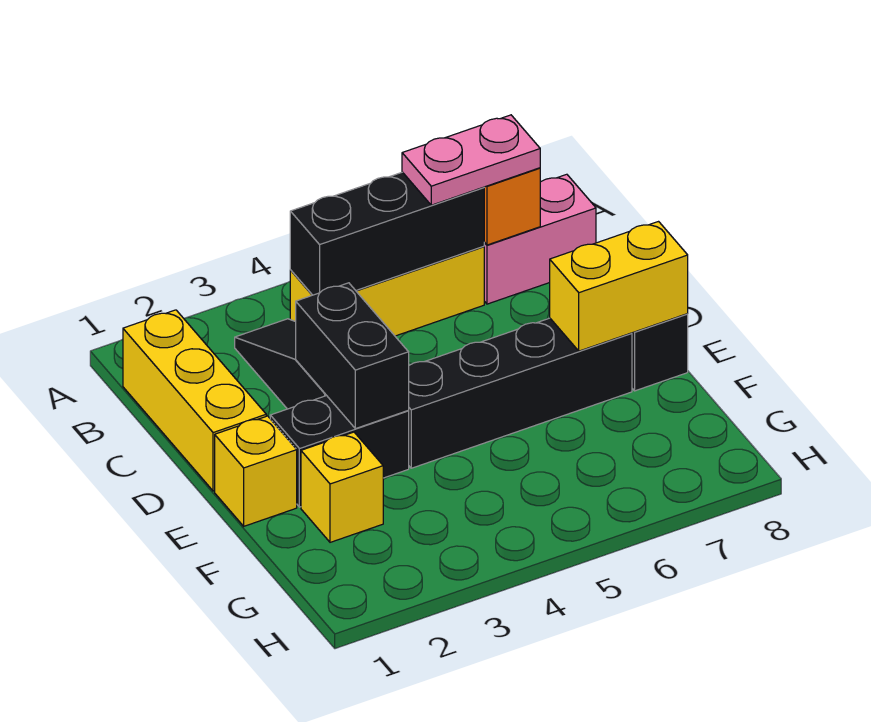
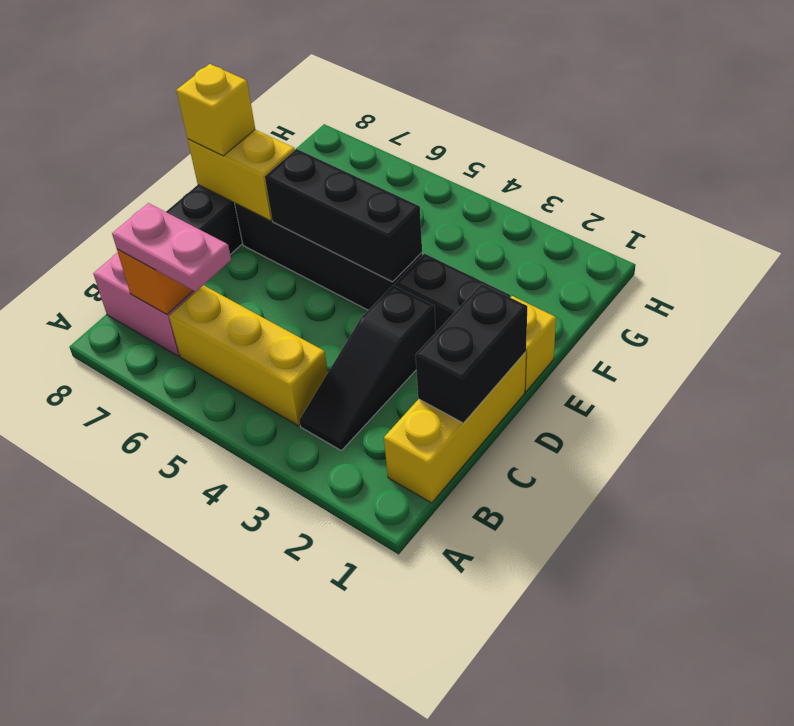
black brick B4:B6 level 2 -> black brick E4:E6 level 2
black brick D3:E3 level 2 -> black brick C1:D1 level 2
yellow brick F2 level 1 -> yellow brick E8 level 3

